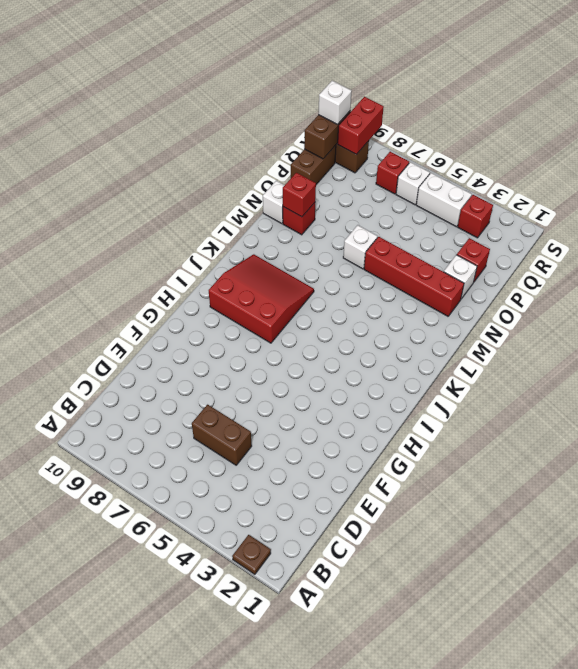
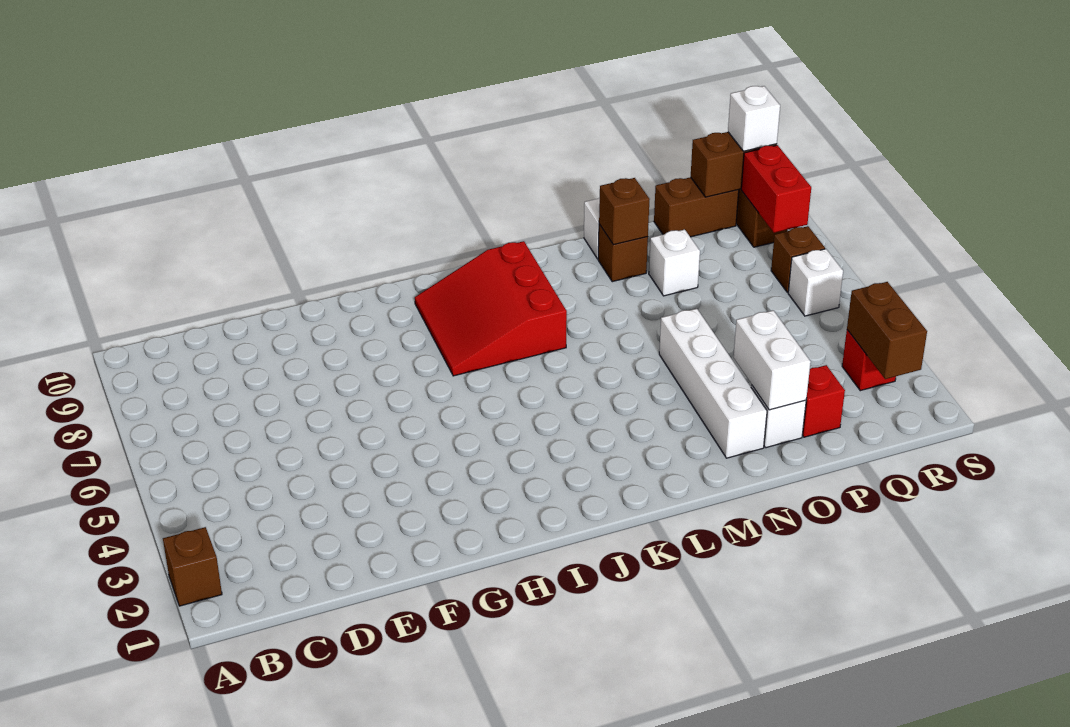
brown plate A2 level 1 -> brown brick A2 level 1
brown brick D5:D6 level 1 -> brown brick R2:R3 level 2
red slope I7:K9 level 1 top I -> red slope I7:K9 level 1 top K
red brick N2:N5 level 1 -> white brick N2:N5 level 1
white brick N6 level 1 -> white brick O8 level 1
red brick N9 level 1 -> brown brick N9 level 1
red brick N9 level 2 -> brown brick N9 level 2
white brick R4:R5 level 1 -> white brick O2:O3 level 2
red brick R7 level 1 -> brown brick R7 level 1
red brick R9:S9 level 2 -> red brick R8:R9 level 2

